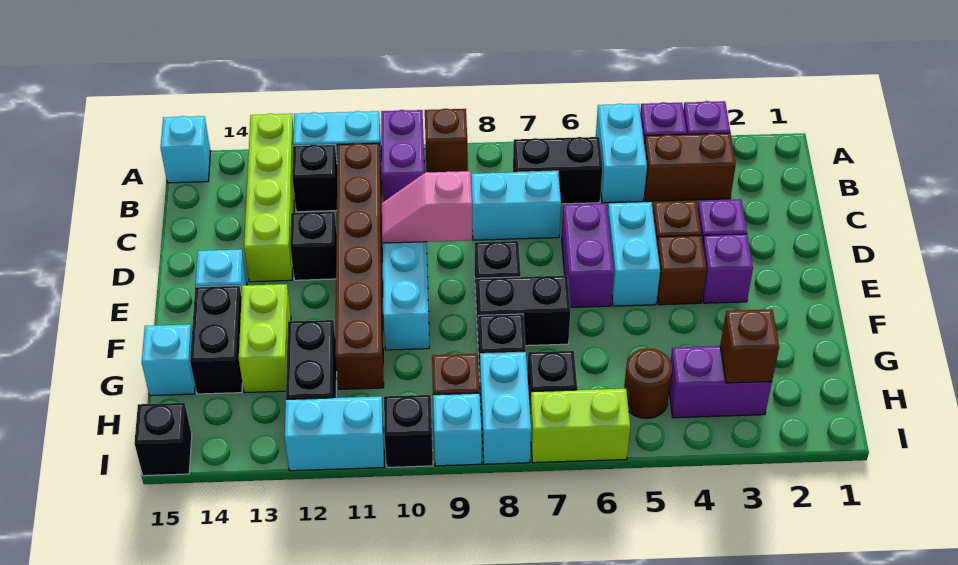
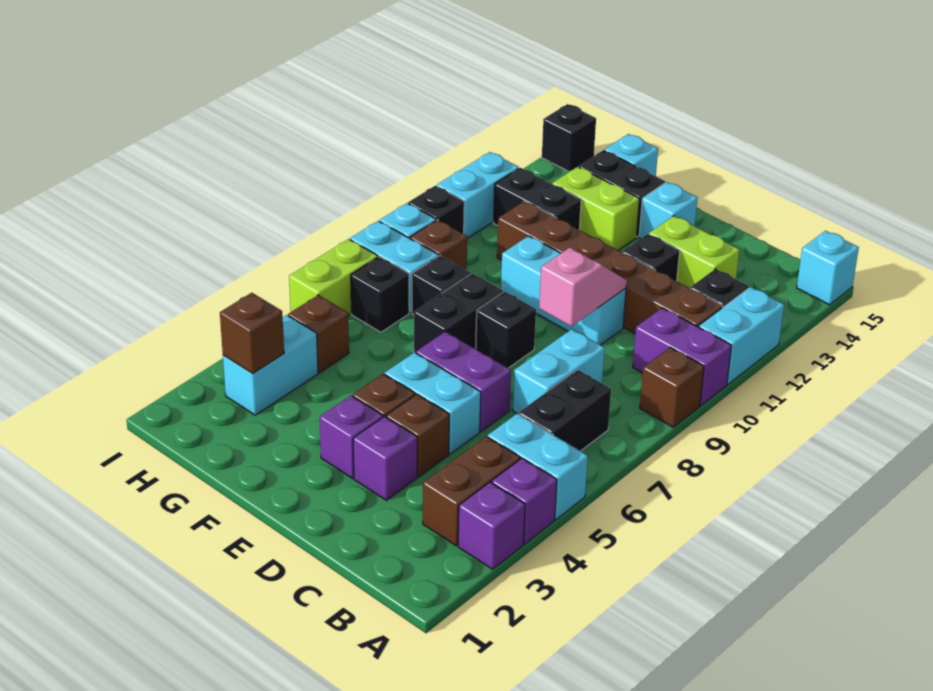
lime brick A13:D13 level 1 -> lime brick C13:D13 level 1
purple brick H3:H4 level 1 -> cyan brick H3:H4 level 1
brown round brick H5 level 1 -> brown brick H5 level 1

